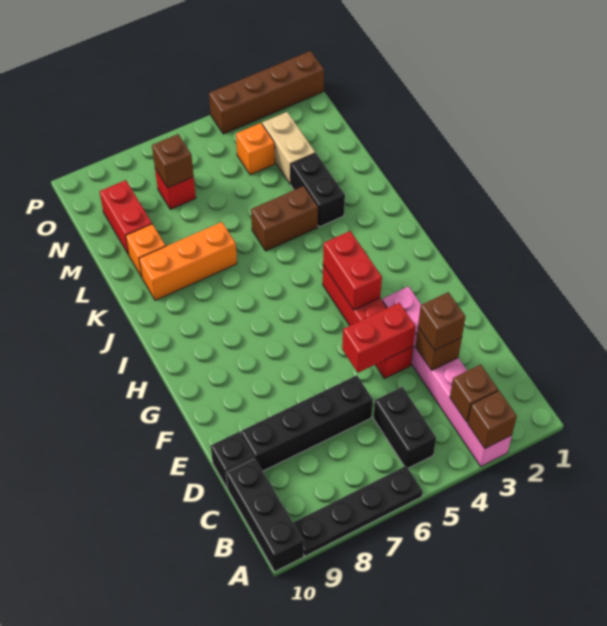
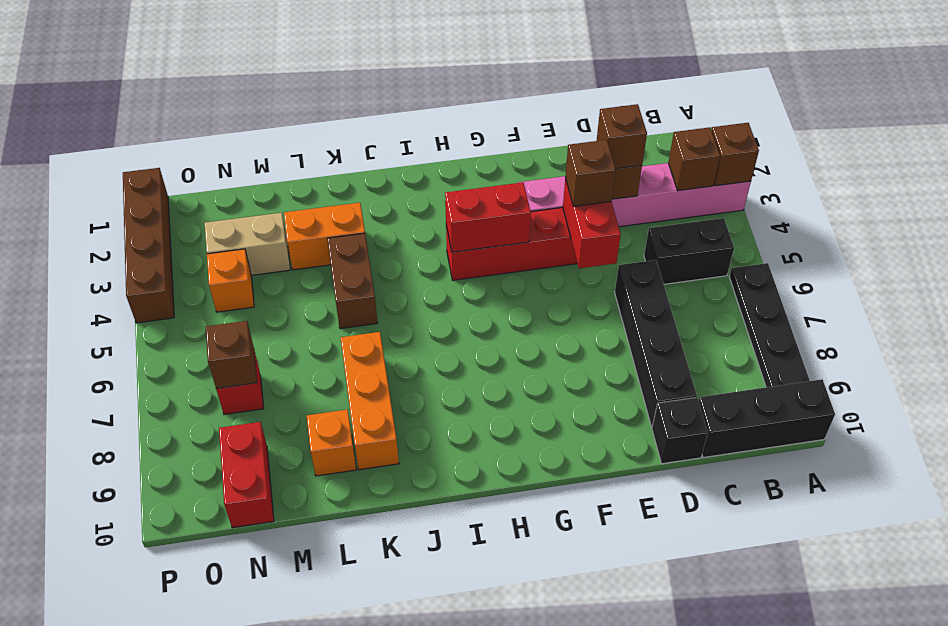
none -> brown brick E4 level 3
black brick K3:L3 level 1 -> orange brick K3:L3 level 1
red brick M9:N9 level 1 -> red brick N9:N10 level 1

